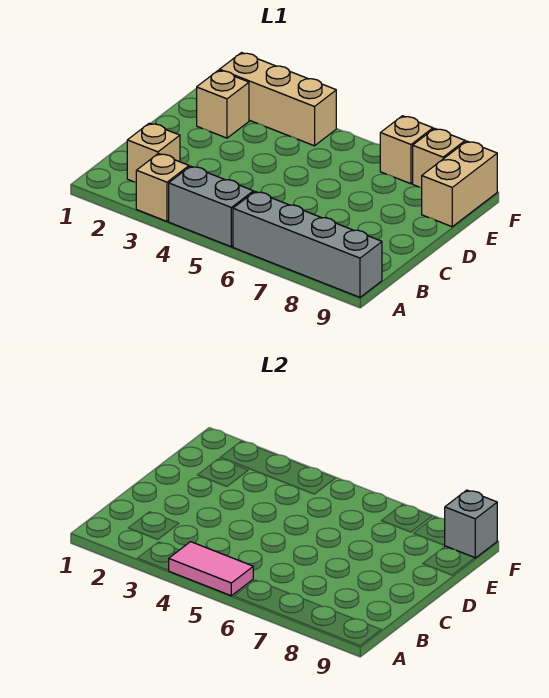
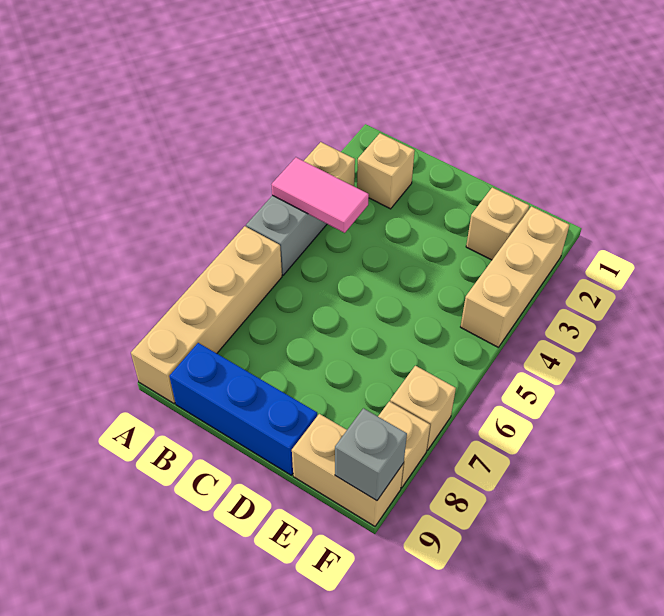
pink tile A4:A5 level 2 -> pink tile A4:B4 level 2
grey brick A6:A9 level 1 -> tan brick A6:A9 level 1
none -> blue brick B9:D9 level 1

